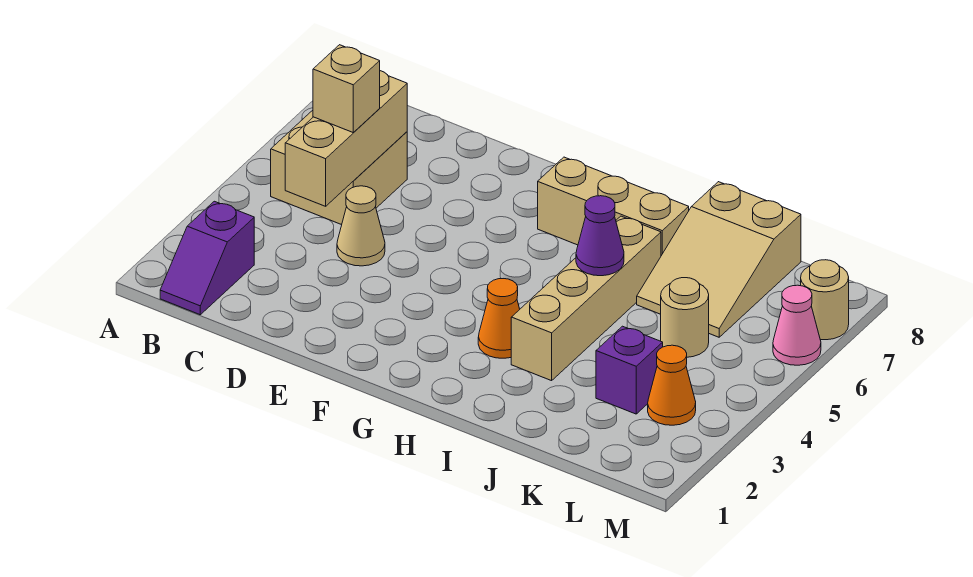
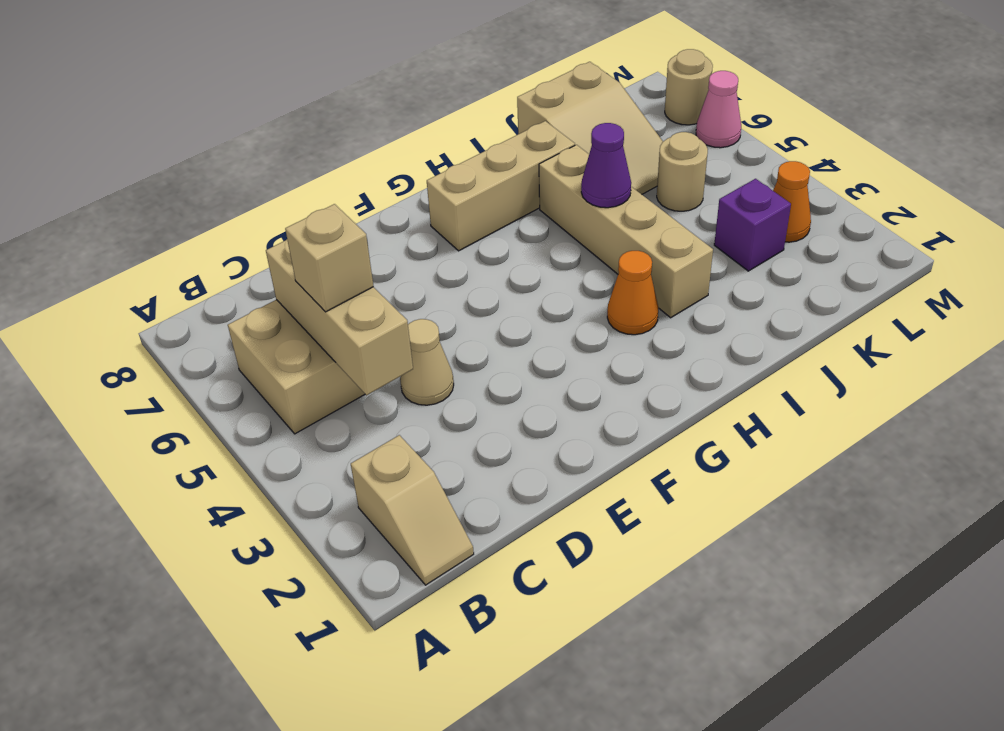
purple slope B1:B2 level 1 top 2 -> tan slope B1:B2 level 1 top 2

